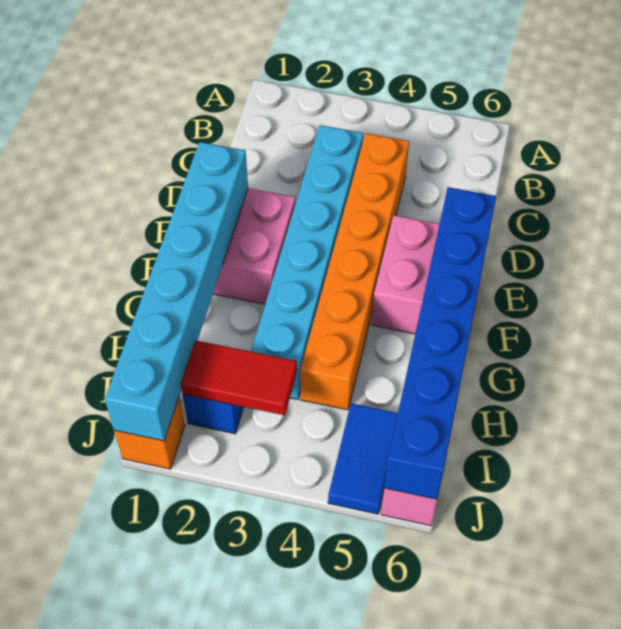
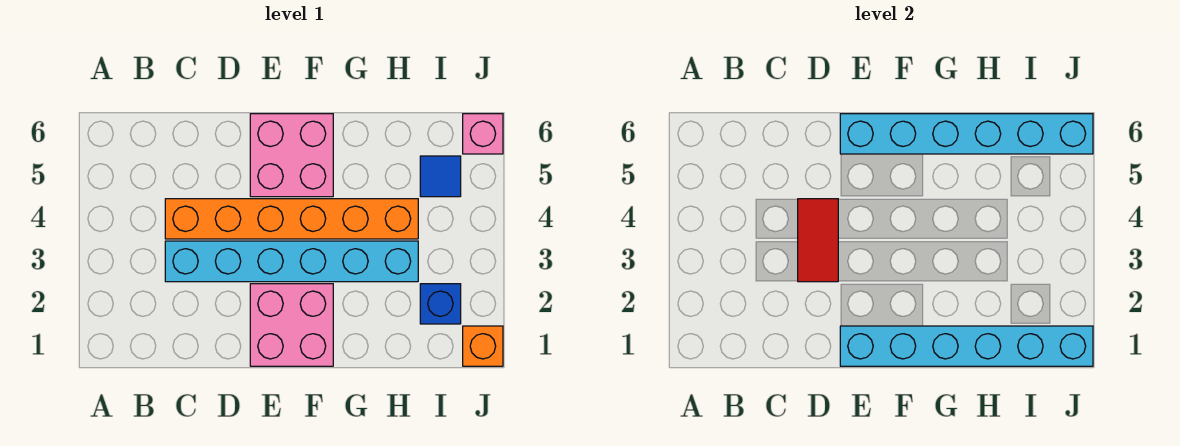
blue brick E6:J6 level 2 -> cyan brick E6:J6 level 2
red tile I2:I3 level 2 -> red tile D3:D4 level 2
blue tile I5:J5 level 1 -> blue tile I5 level 1

